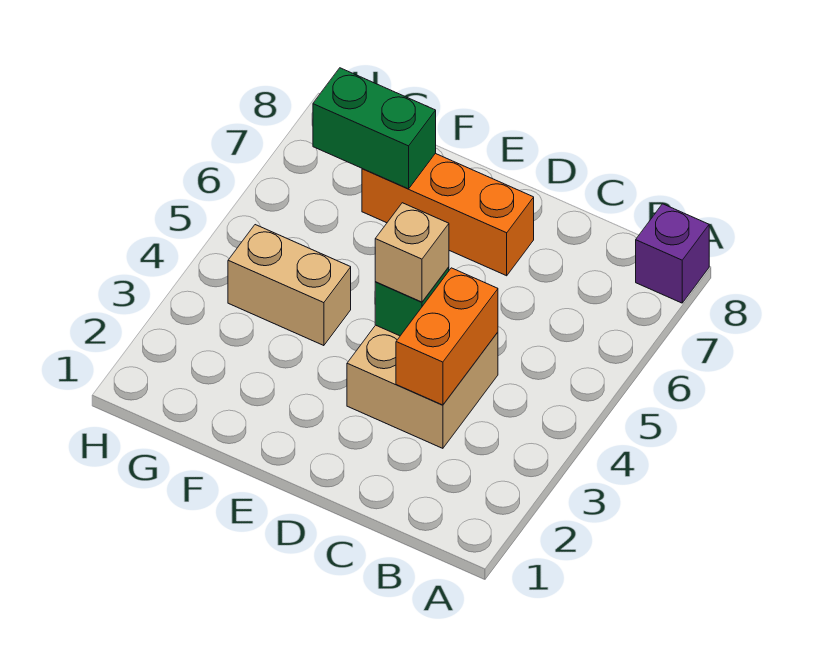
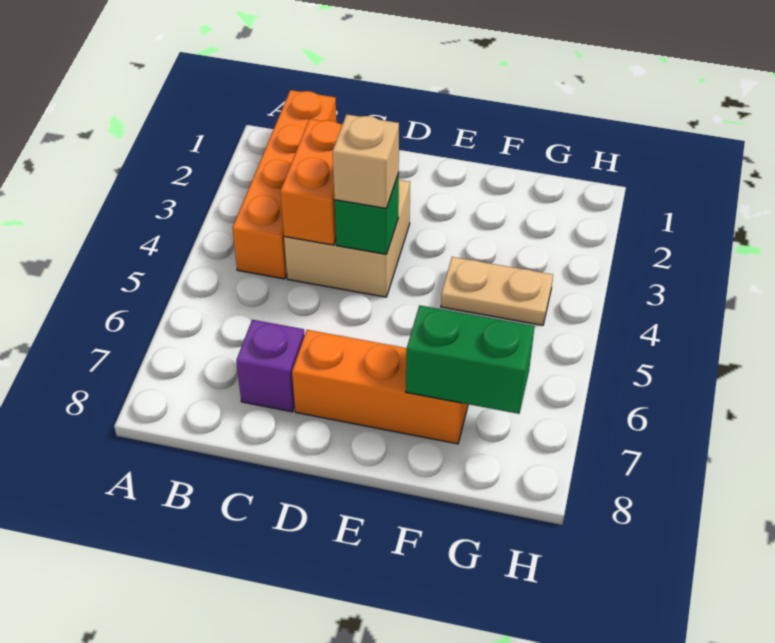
purple brick A8 level 1 -> purple brick C7 level 1
none -> orange brick B1:B4 level 1
tan brick F4:G4 level 1 -> tan plate F4:G4 level 1

